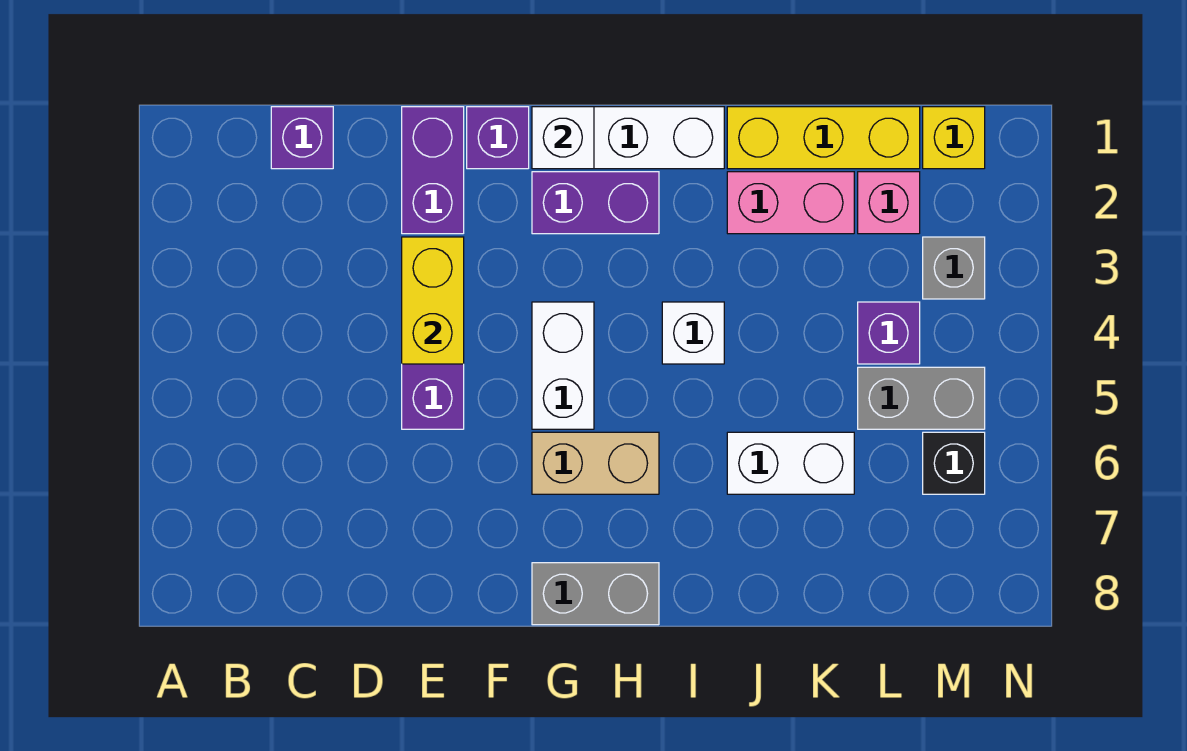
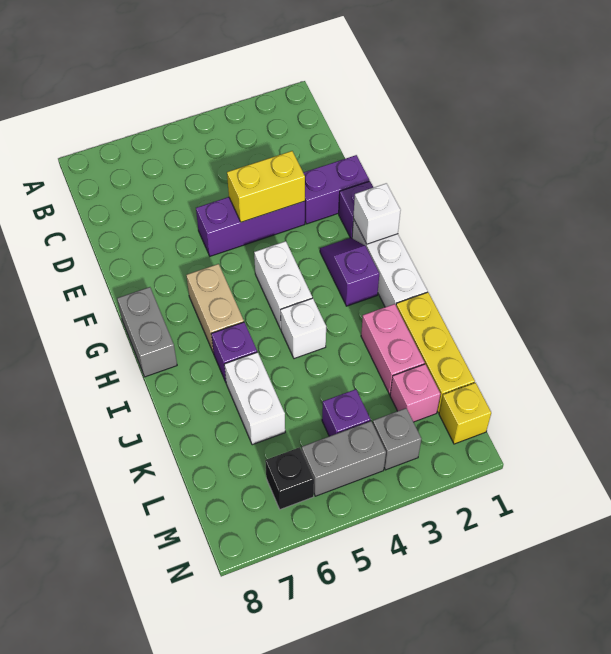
purple brick C1 level 1 -> purple brick I6 level 1
purple brick G2:H2 level 1 -> purple slope G2:H2 level 1 top H
white brick G4:G5 level 1 -> white brick G4:H4 level 1
grey brick L5:M5 level 1 -> grey brick M4:M5 level 1

